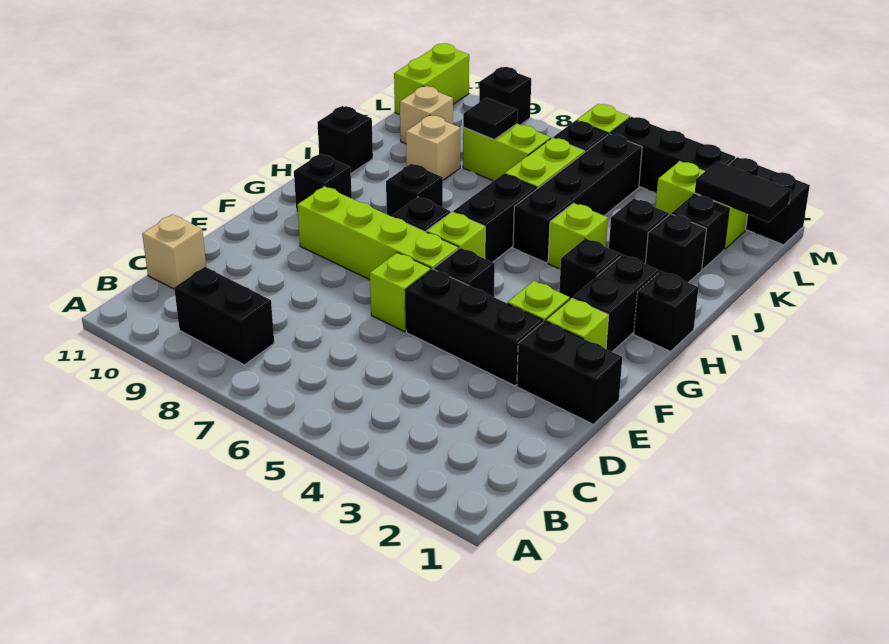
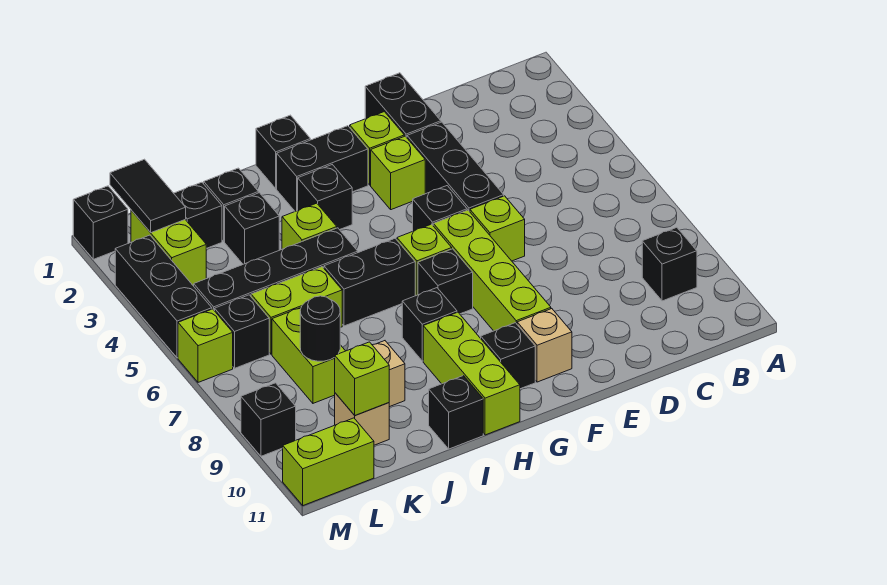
black brick B8:B9 level 1 -> black brick B9 level 1
tan brick C11 level 1 -> tan brick F10 level 1
none -> lime brick H9:H11 level 1
black tile K8 level 2 -> black round brick K8 level 2
none -> lime brick K10 level 2
black brick M1:M2 level 1 -> black brick M1 level 1

